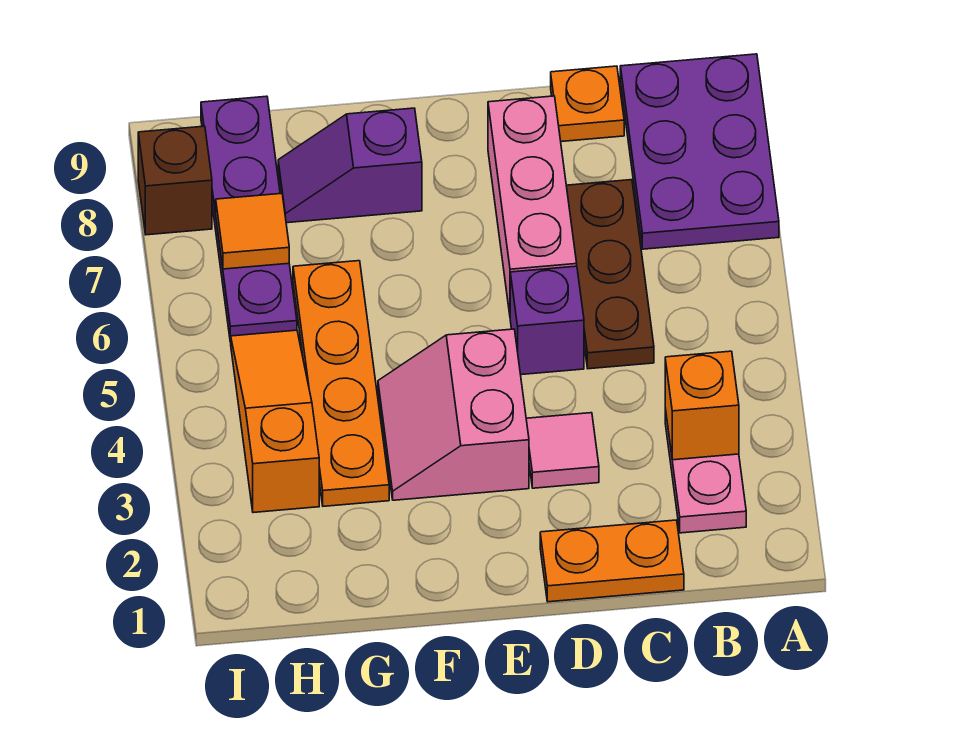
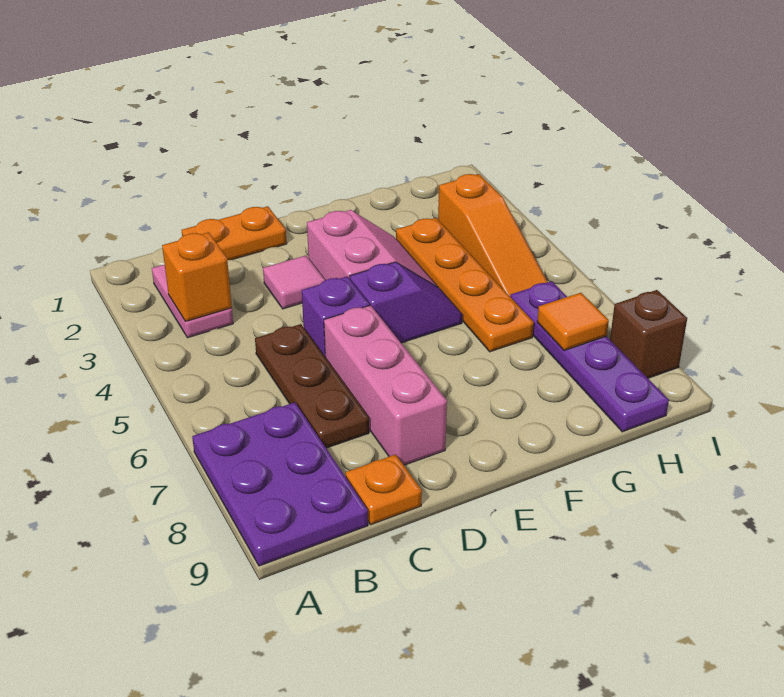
purple slope F8:G8 level 1 top F -> purple slope E5:F5 level 1 top E

